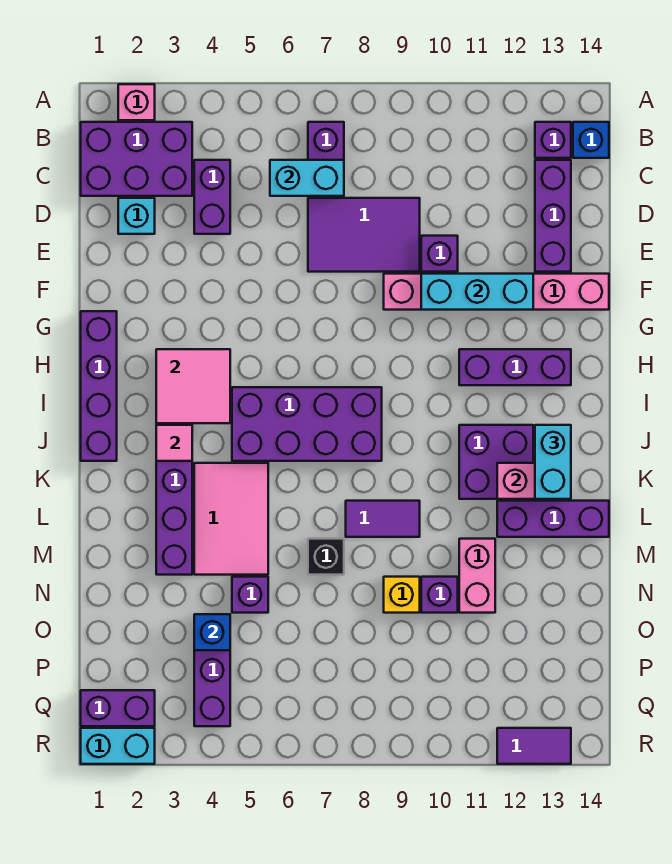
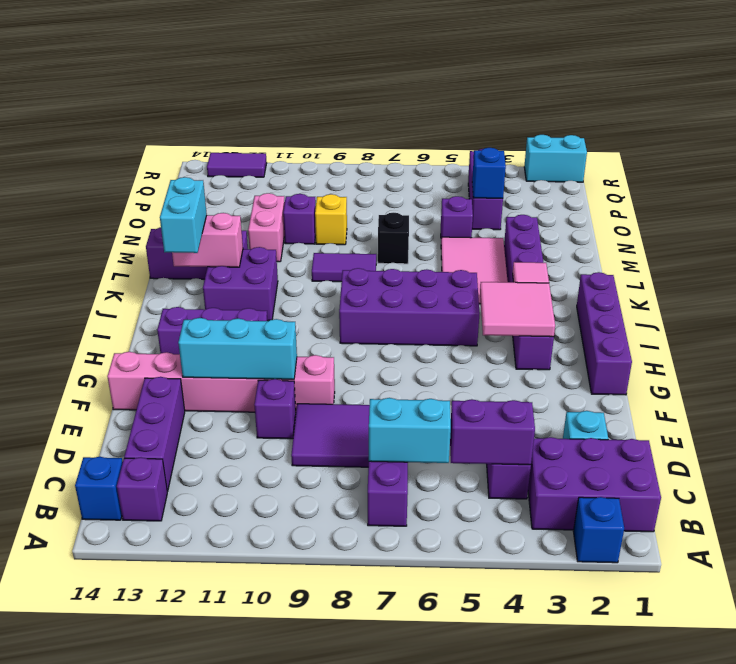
pink brick A2 level 1 -> blue brick A2 level 1
purple brick Q1:Q2 level 1 -> purple brick C4:C5 level 2

